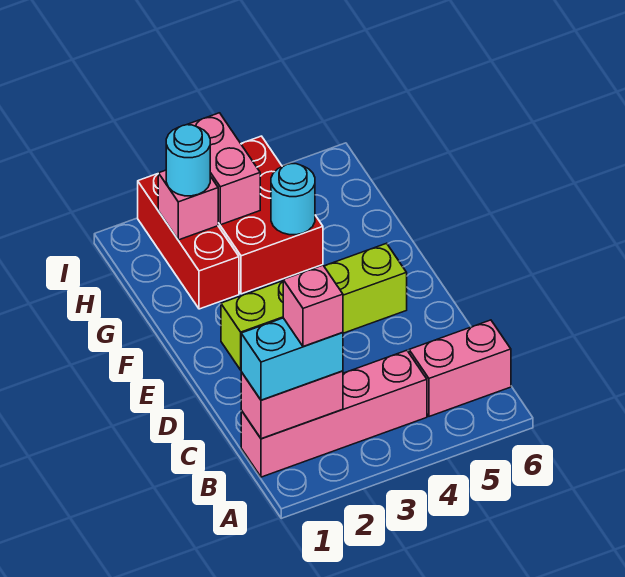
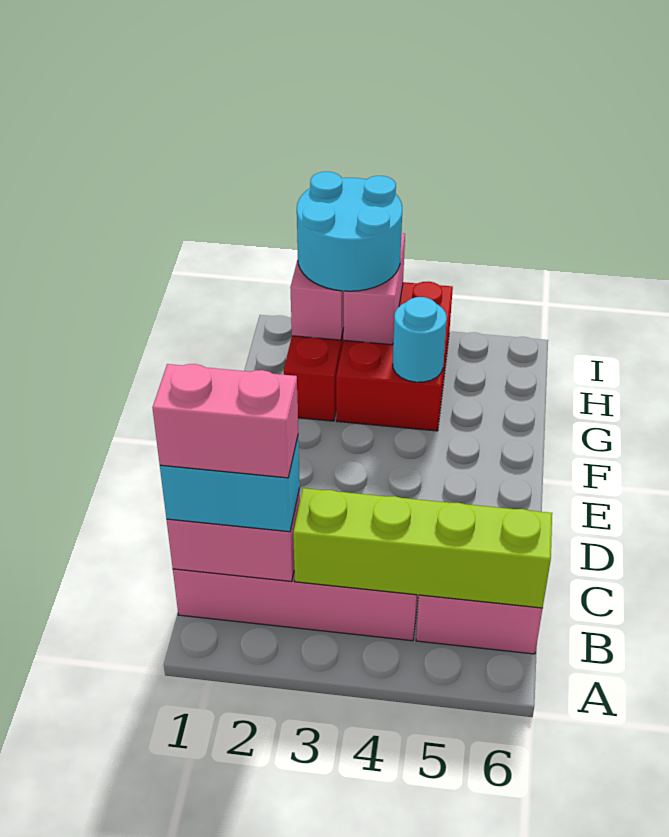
pink brick B2 level 4 -> pink brick B1:B2 level 4
lime brick E2:E5 level 1 -> lime brick B3:B6 level 2
cyan round brick H2 level 3 -> cyan round brick H2:I3 level 3

